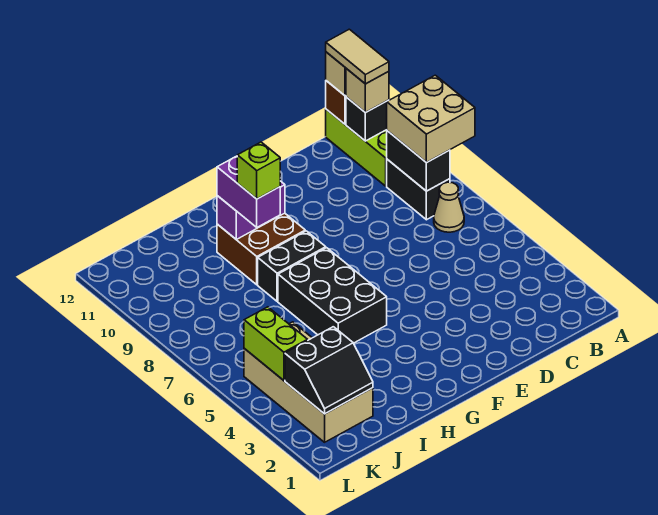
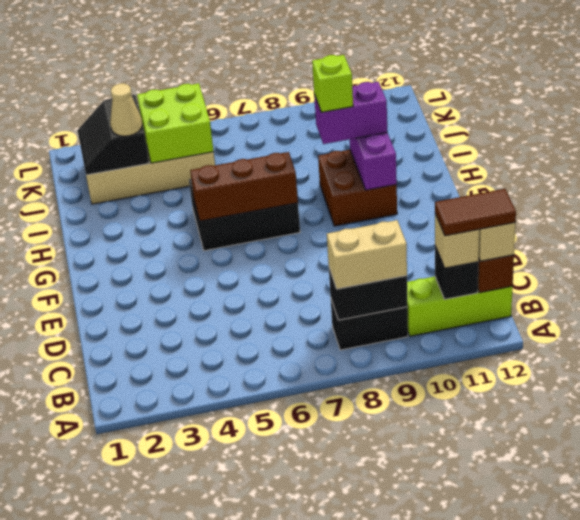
tan brick A8:B9 level 3 -> tan brick B8:B9 level 3
tan cone B7 level 1 -> tan cone J3 level 3
tan tile B11:B12 level 4 -> brown tile B11:B12 level 4
none -> brown brick G5:G7 level 2
black brick G8:H8 level 1 -> none
lime brick K4:K5 level 2 -> lime brick J4:K5 level 2

